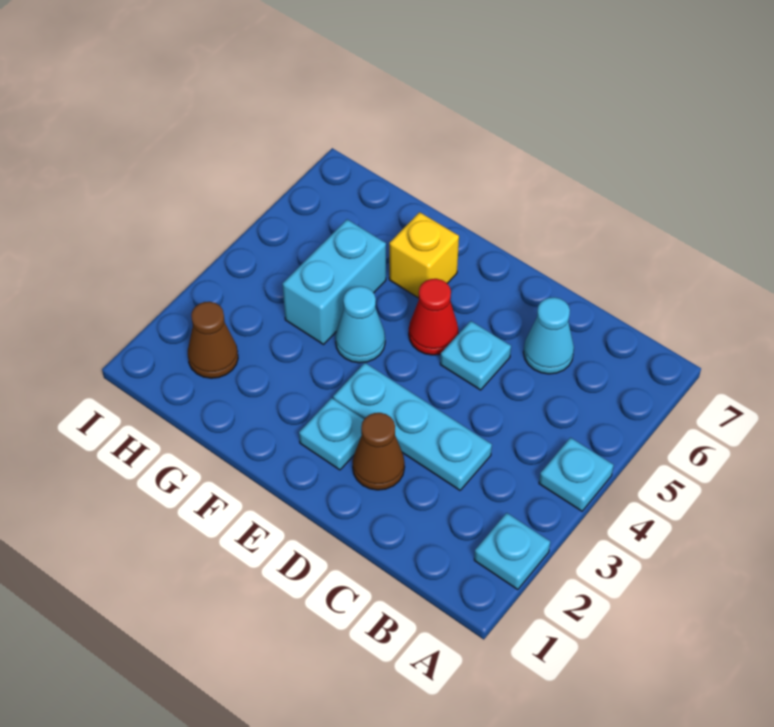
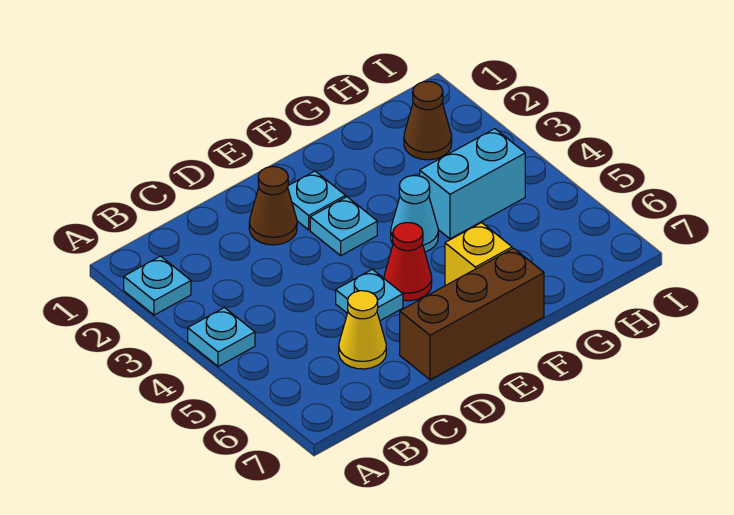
cyan plate C3:E3 level 1 -> cyan plate E3 level 1
cyan cone C6 level 1 -> yellow cone C6 level 1
none -> brown brick D7:F7 level 1
cyan brick G4:G5 level 1 -> cyan brick G4:H4 level 1

